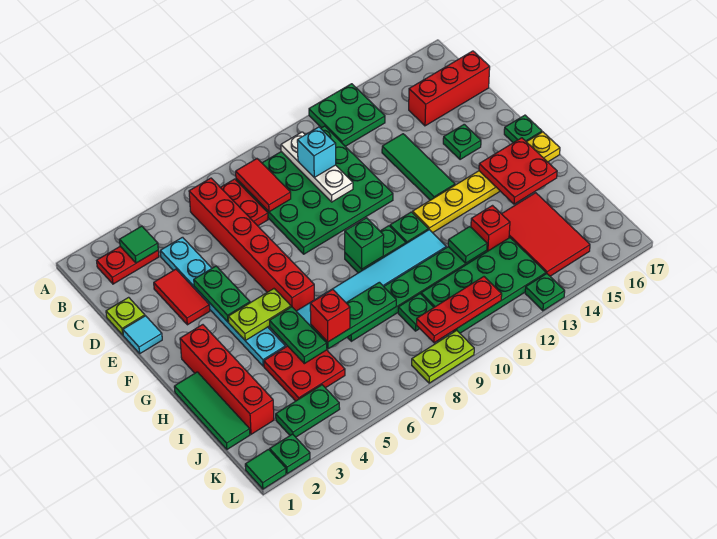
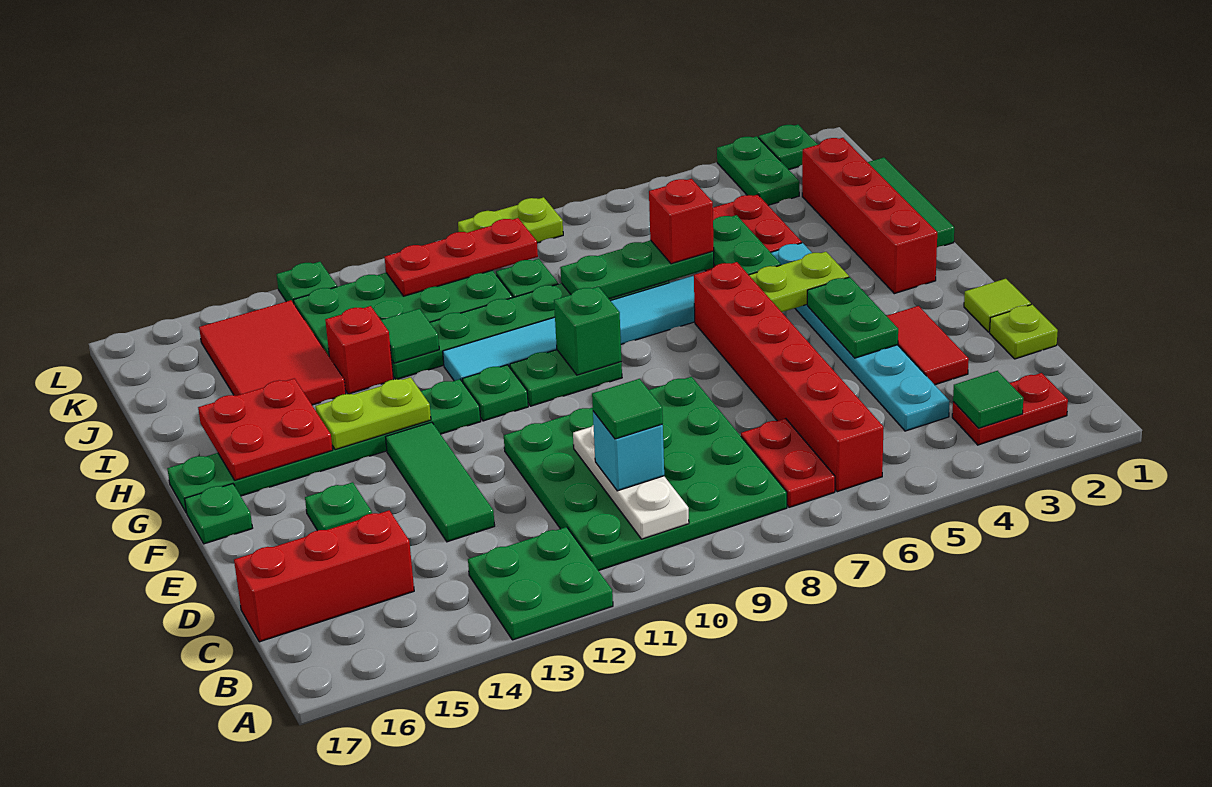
red tile B8:C8 level 2 -> none
cyan tile E1 level 1 -> lime tile E1 level 1
yellow plate G12:G17 level 1 -> green plate G12:G17 level 1
none -> lime plate G13:G14 level 2
green plate K3:K4 level 1 -> green plate K3:L3 level 1
green tile L1 level 1 -> green tile C10 level 4

